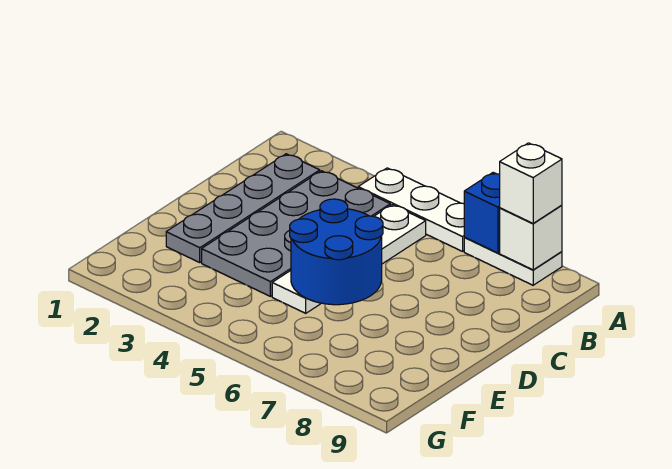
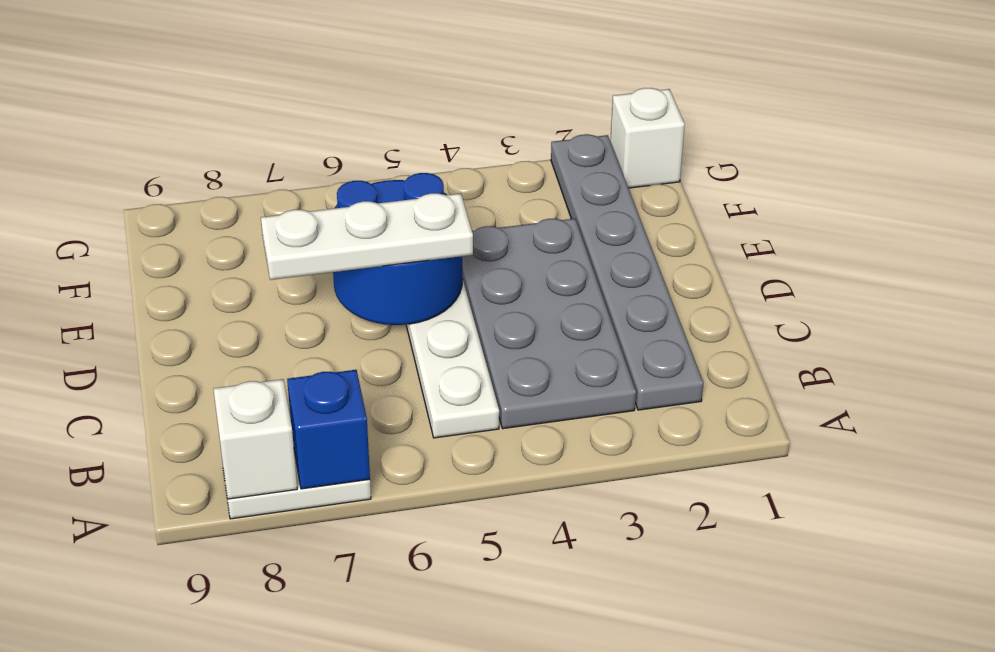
white plate A4:A6 level 1 -> white plate D5:D7 level 3
white brick A8 level 3 -> white brick G1 level 1
grey plate B2:E2 level 1 -> grey plate B2:G2 level 1

